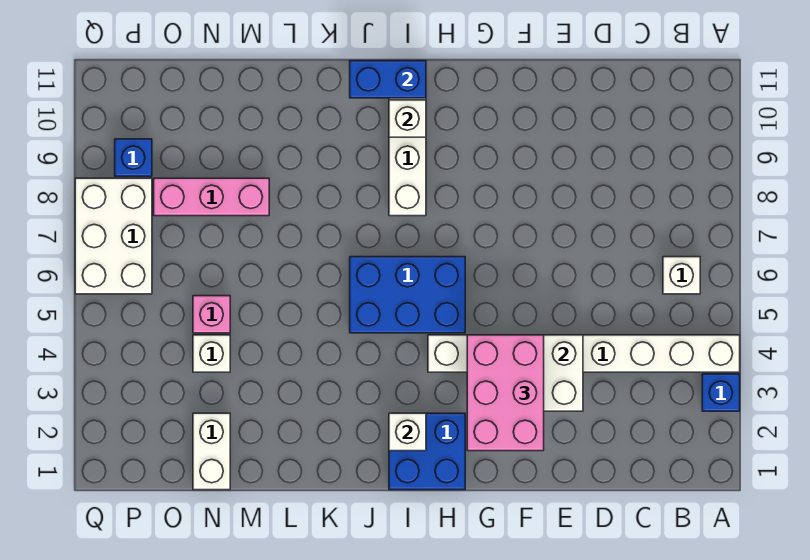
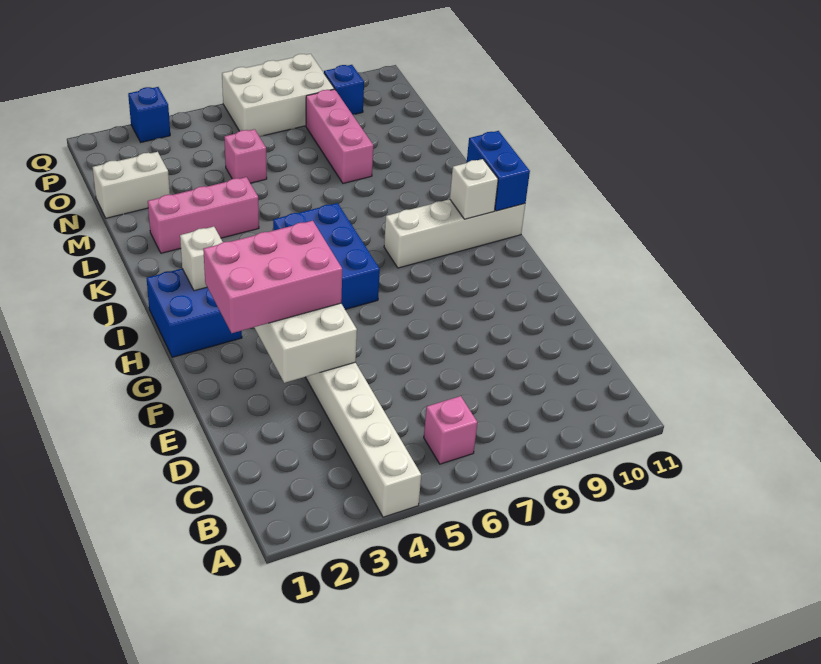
blue brick A3 level 1 -> blue brick Q3 level 1
white brick B6 level 1 -> pink brick B6 level 1
none -> pink brick L2:L4 level 1
white brick N4 level 1 -> none

